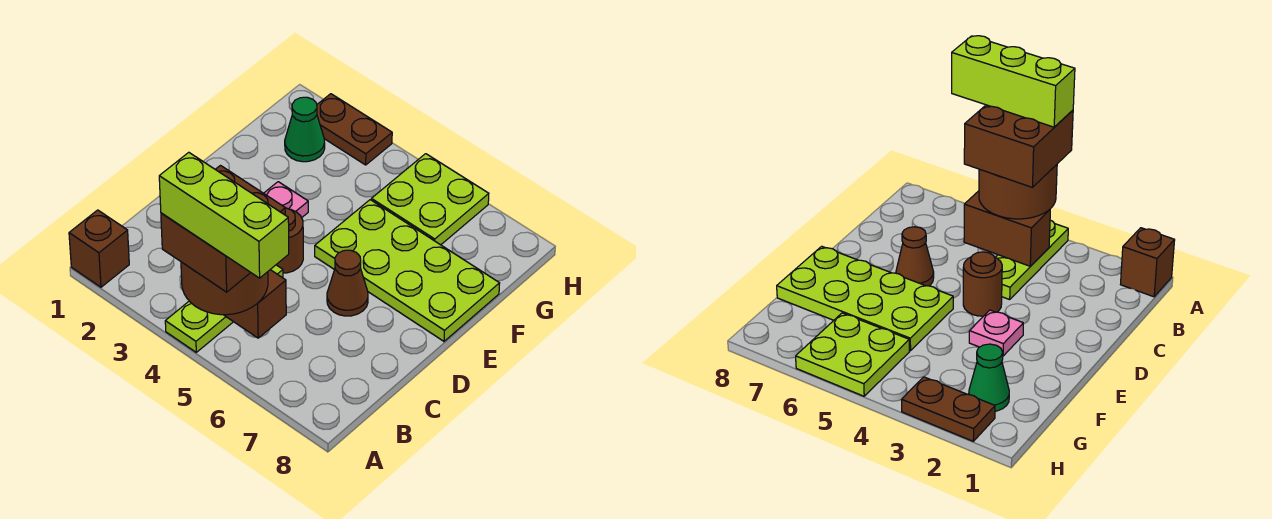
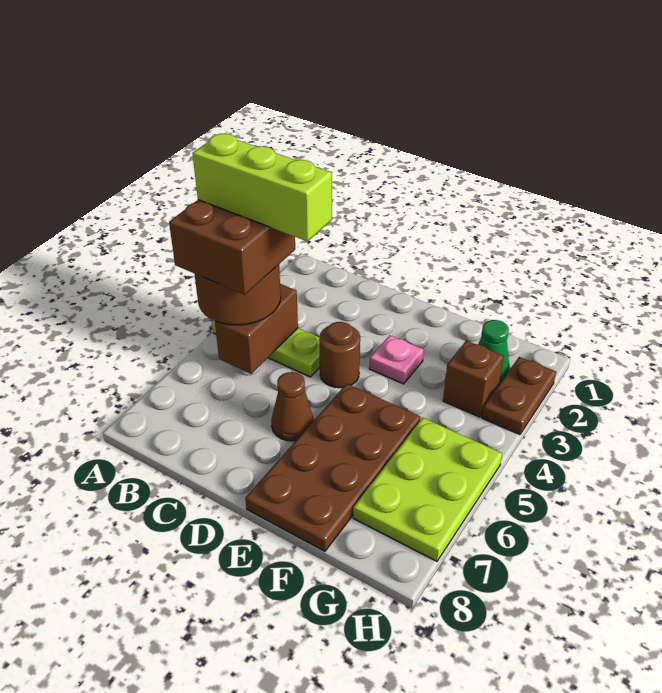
brown brick A1 level 1 -> brown brick G3 level 1
lime brick A4:A6 level 5 -> lime brick A4:C4 level 5
lime plate E5:F8 level 1 -> brown plate E5:F8 level 1
lime plate G5:H6 level 1 -> lime plate G5:H7 level 1

